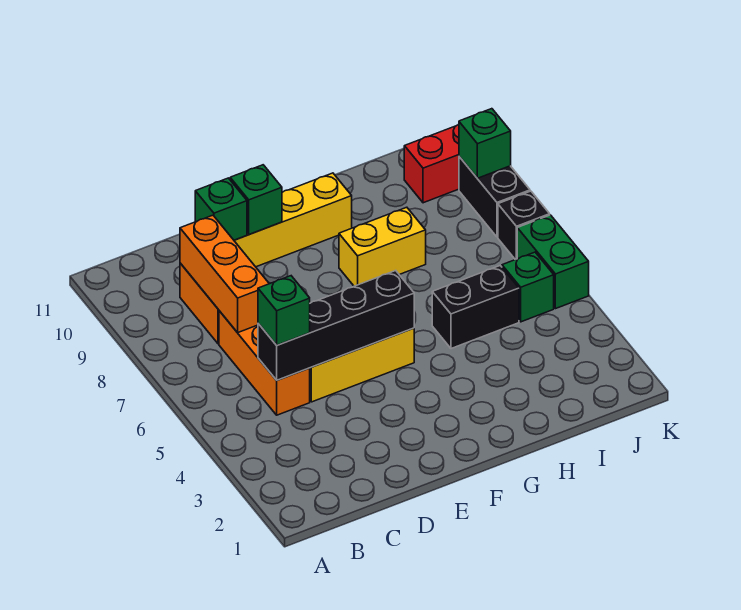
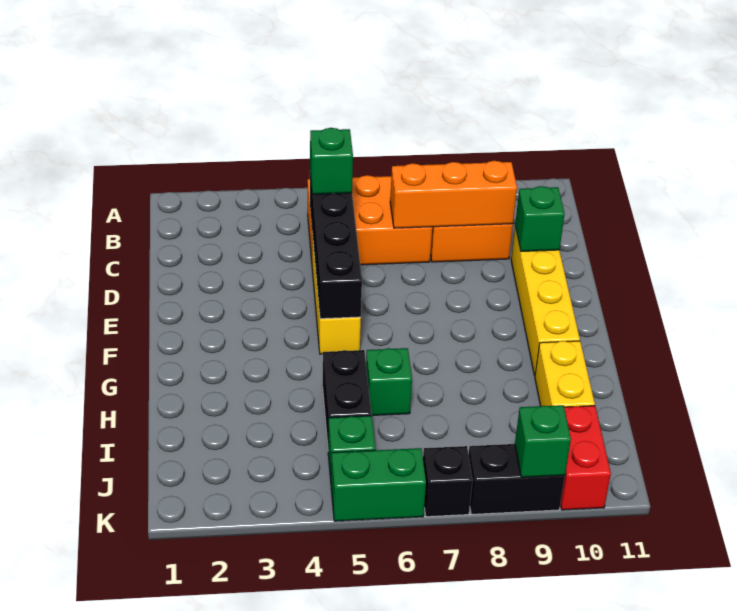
orange brick C5:C7 level 1 -> orange brick B5:C7 level 1
green brick E10 level 2 -> green brick H6 level 1
yellow brick G8:H8 level 1 -> yellow brick H10:I10 level 1

